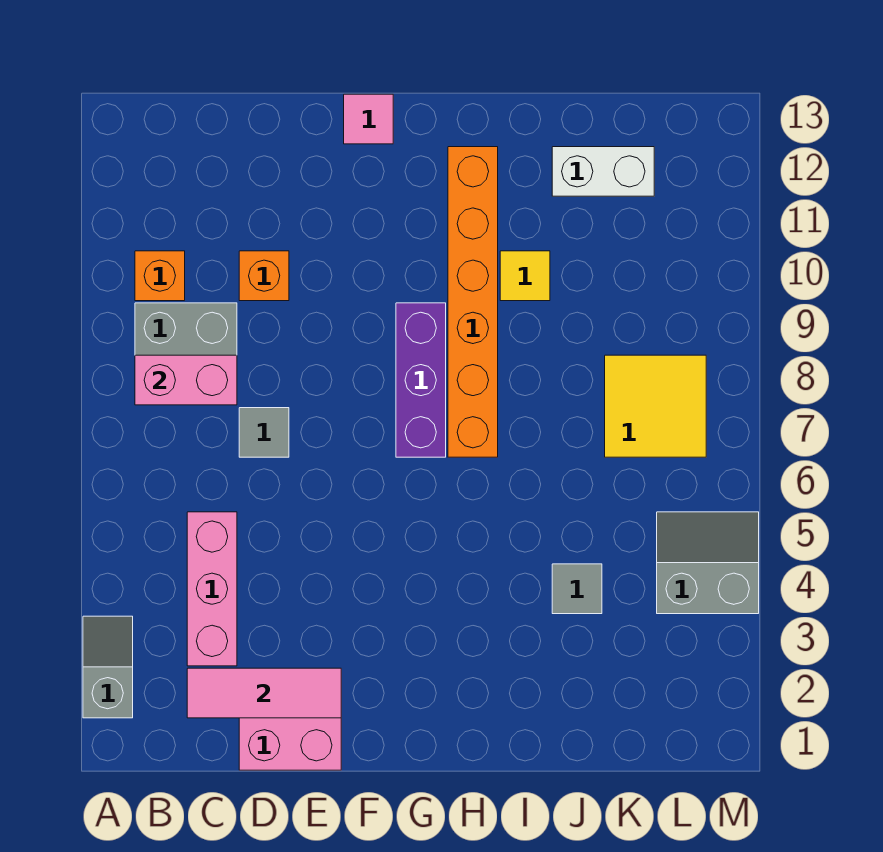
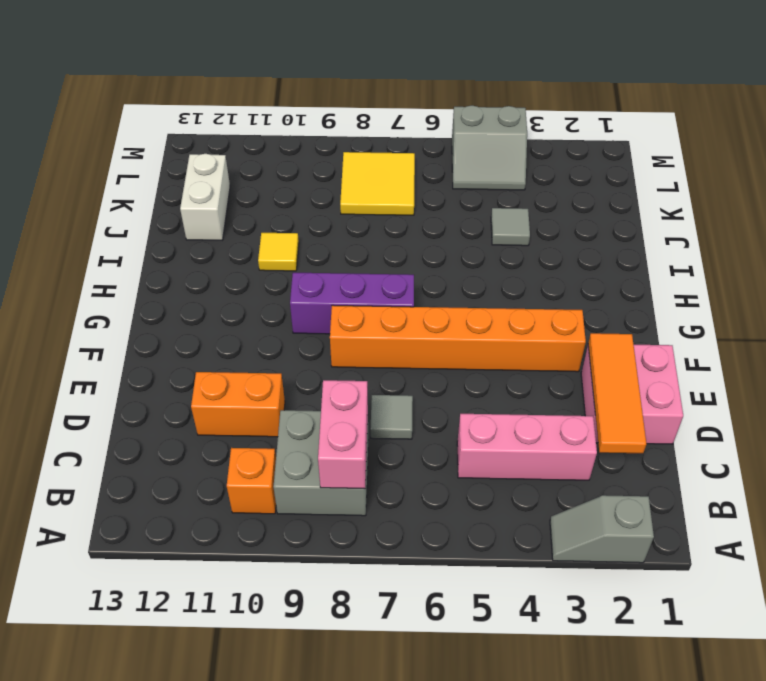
pink tile C2:E2 level 2 -> orange tile C2:E2 level 2
orange brick D10 level 1 -> orange brick D10:D11 level 1
pink tile F13 level 1 -> none
orange brick H7:H12 level 1 -> orange brick F3:F8 level 1
grey slope L4:M5 level 1 top 4 -> grey slope L4:M5 level 1 top M

